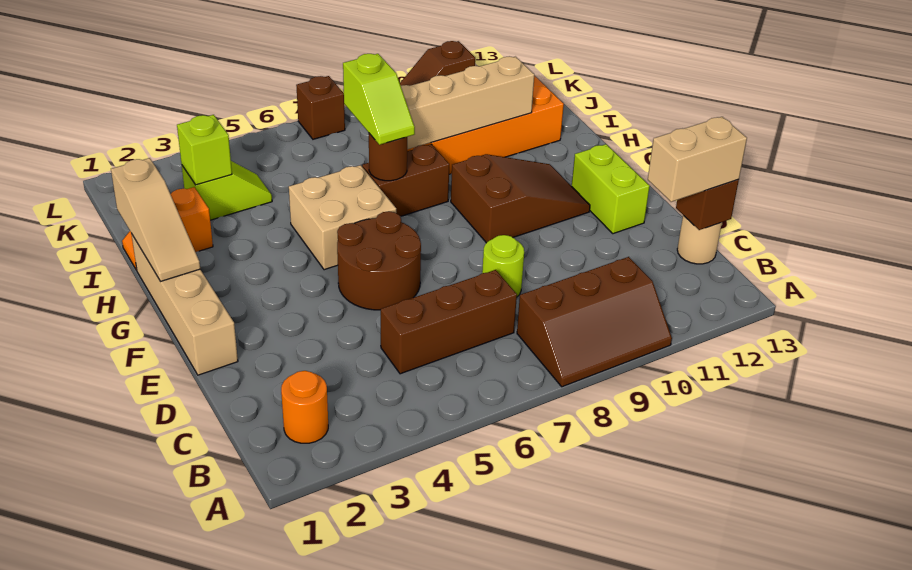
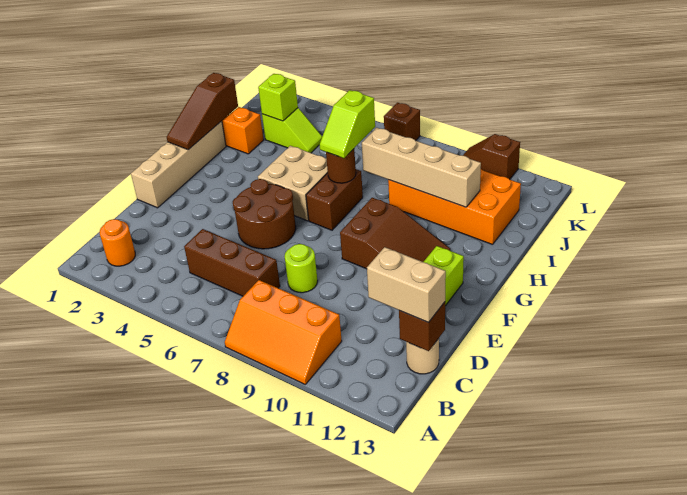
brown slope A8:B10 level 1 top B -> orange slope A8:B10 level 1 top B
tan slope G1:I1 level 2 top I -> brown slope G1:I1 level 2 top I
brown brick H7:H8 level 1 -> brown brick G7:H7 level 1

